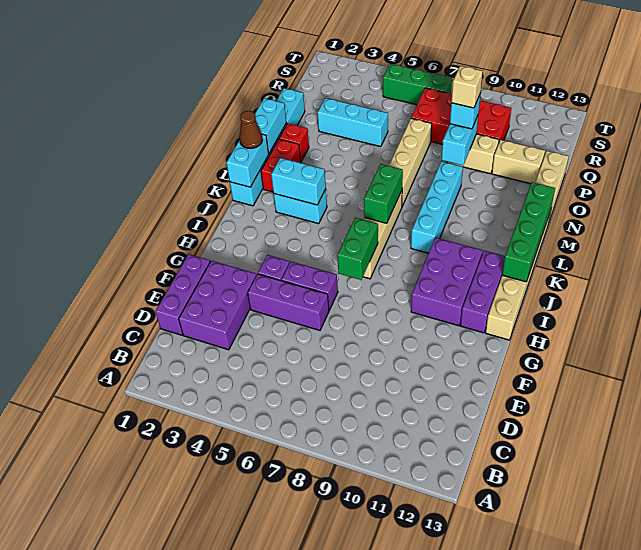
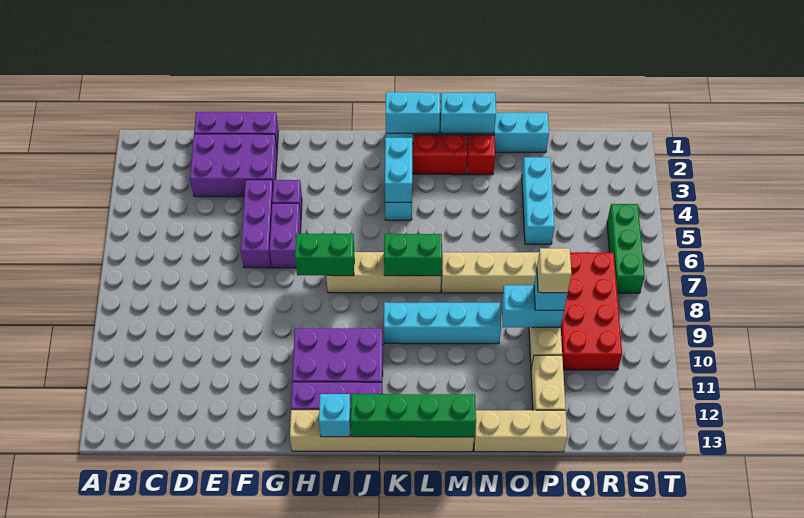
none -> cyan brick I13 level 2
brown cone L1 level 3 -> none

